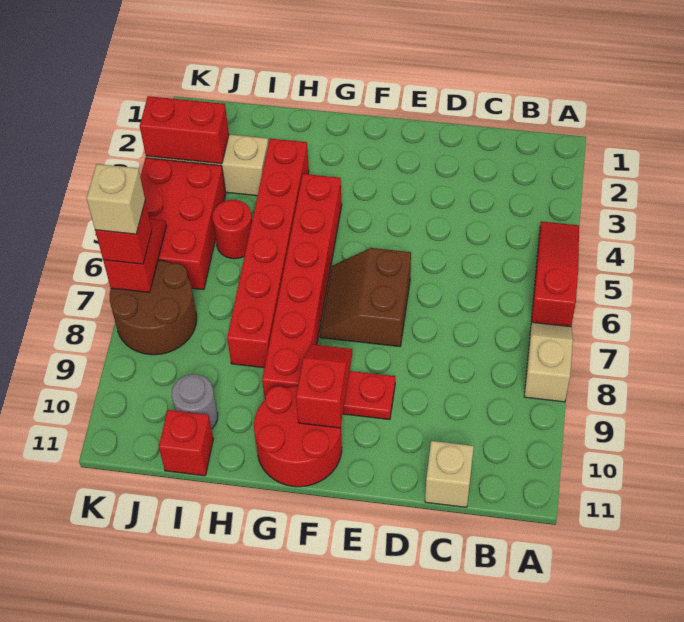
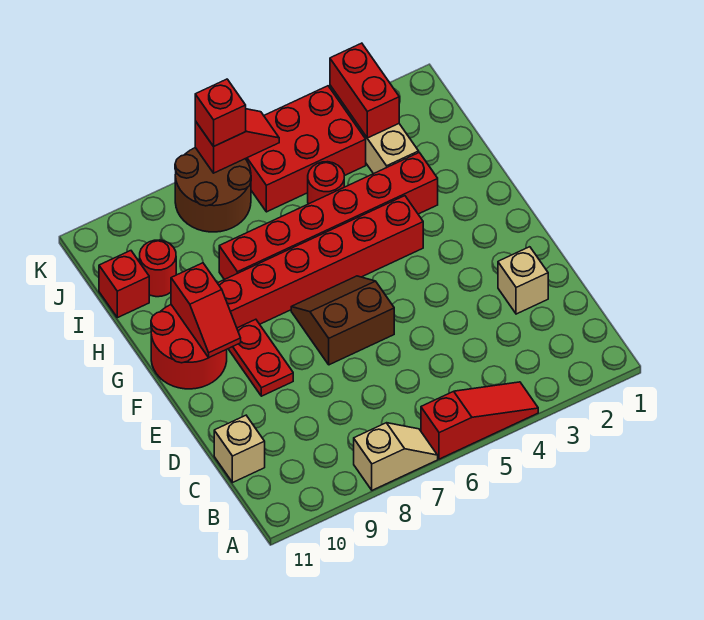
red slope F9:F10 level 2 top 10 -> red slope F10:G10 level 2 top G
grey round brick I10 level 1 -> red round brick I10 level 1
tan brick K7 level 4 -> tan brick D2 level 1

